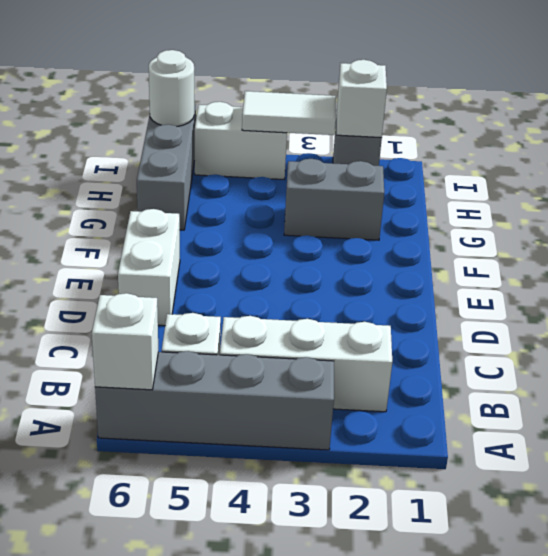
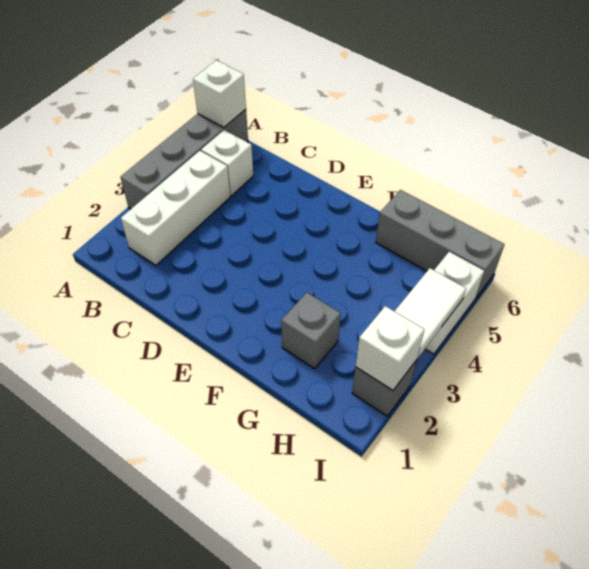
white brick D6:E6 level 1 -> none
grey brick G2:G3 level 1 -> grey brick G2 level 1
white round brick I6 level 2 -> none

